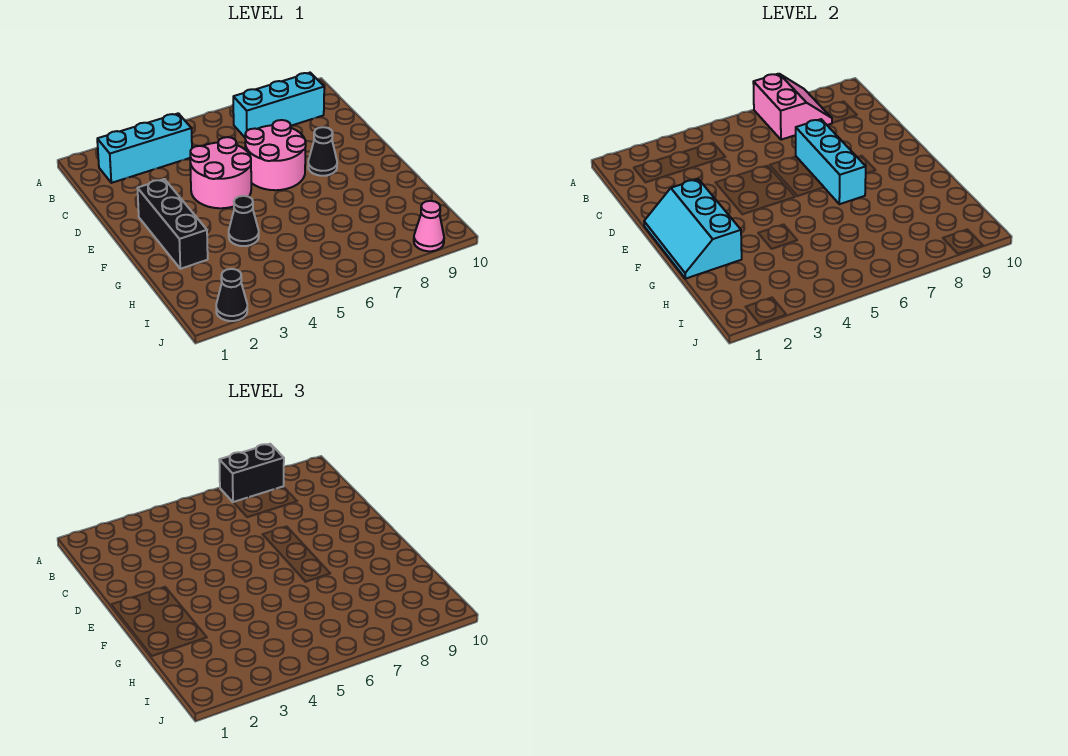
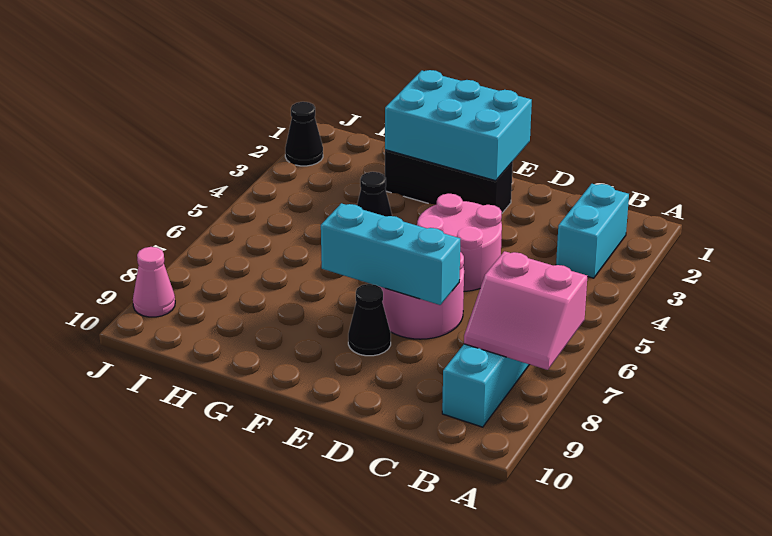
black brick A7:A8 level 3 -> none
cyan brick B2:B4 level 1 -> cyan brick B2:B3 level 1
cyan slope E1:G2 level 2 top 2 -> cyan brick E1:G2 level 2

